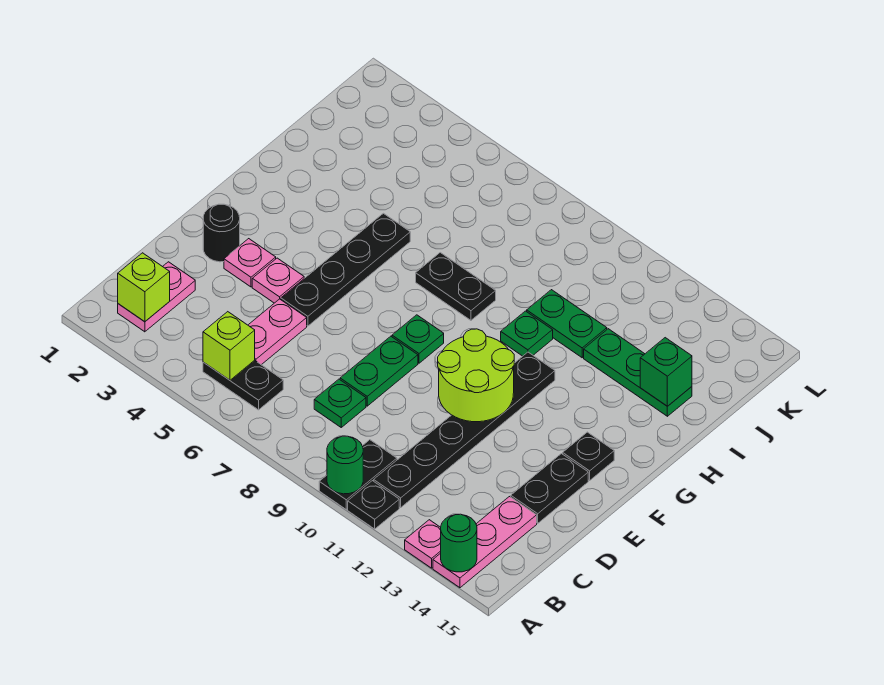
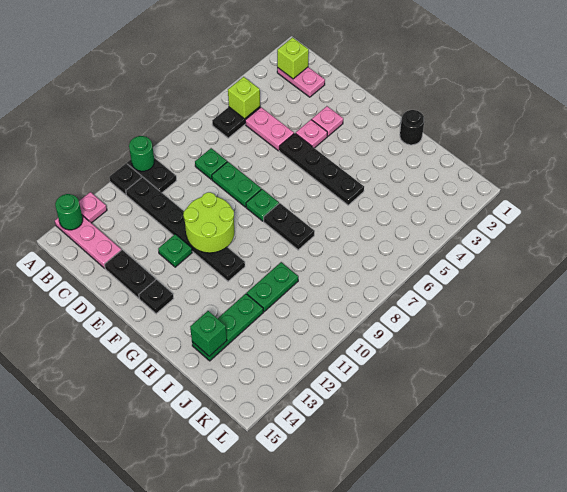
black round brick E2 level 1 -> black round brick H1 level 1
black plate H7:H8 level 1 -> black plate G8:H8 level 1
green plate H10 level 1 -> green plate E12 level 1

